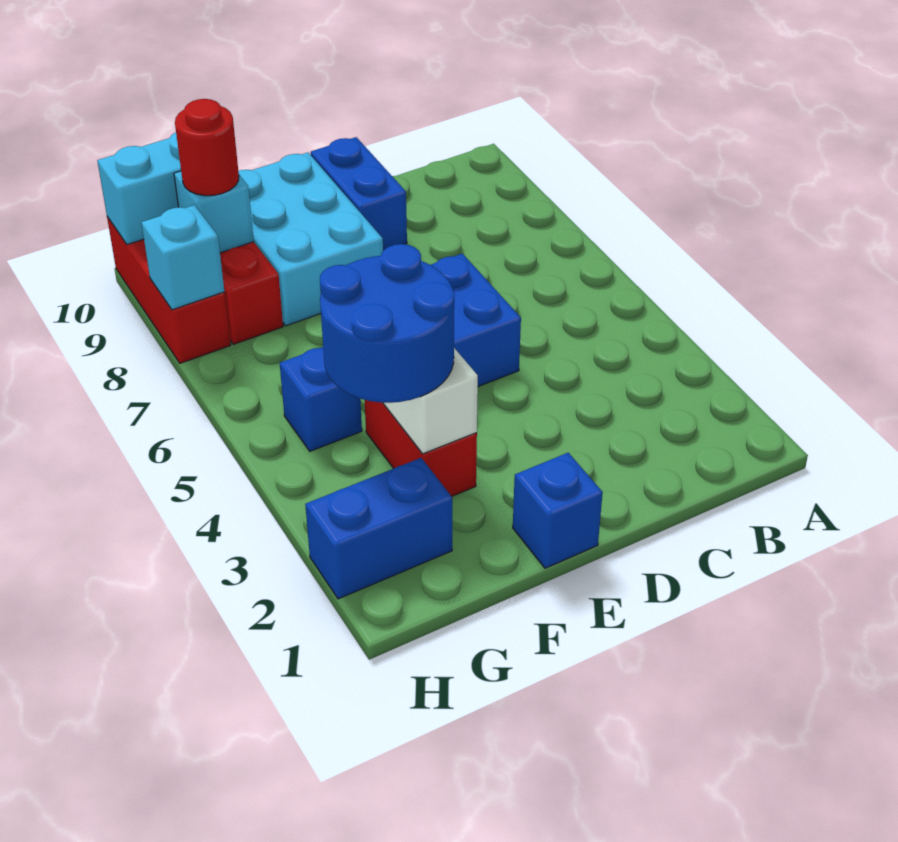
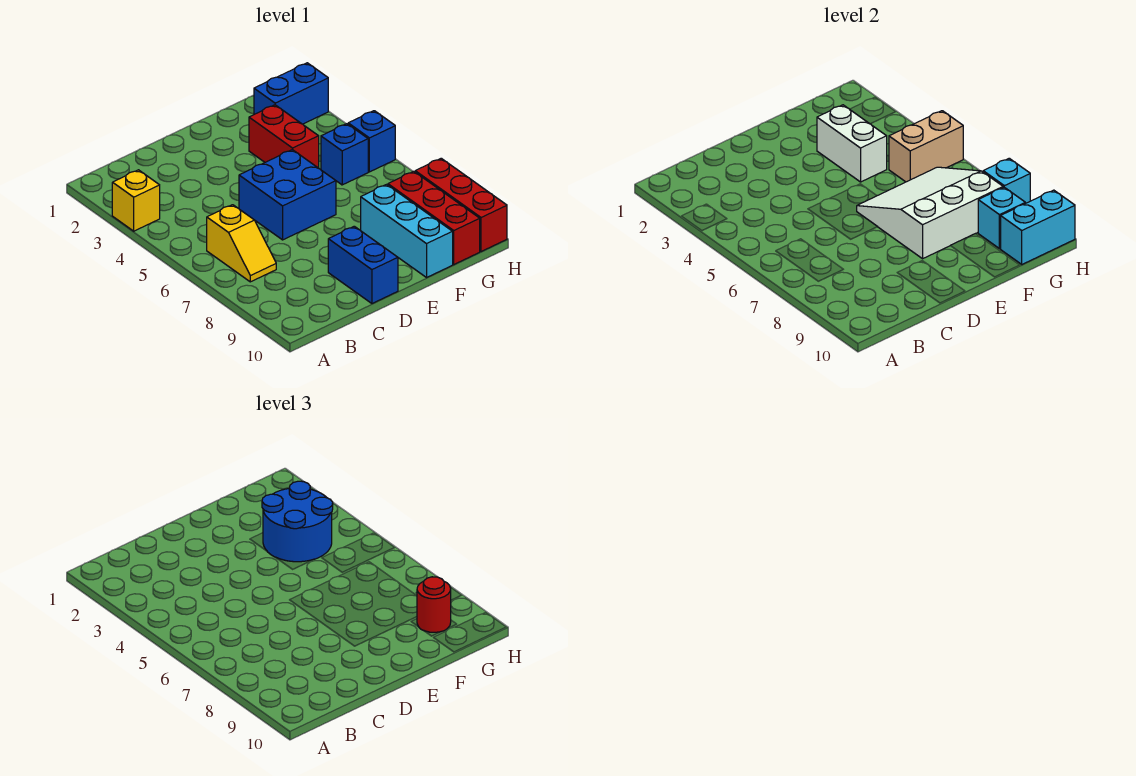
none -> yellow brick A3 level 1
none -> yellow slope B6:B7 level 1 top 6
blue brick E1 level 1 -> blue brick H5 level 1
none -> white slope E6:G8 level 2 top 8
cyan brick E8:F10 level 1 -> cyan brick F8:F10 level 1
none -> tan brick G5:H5 level 2

